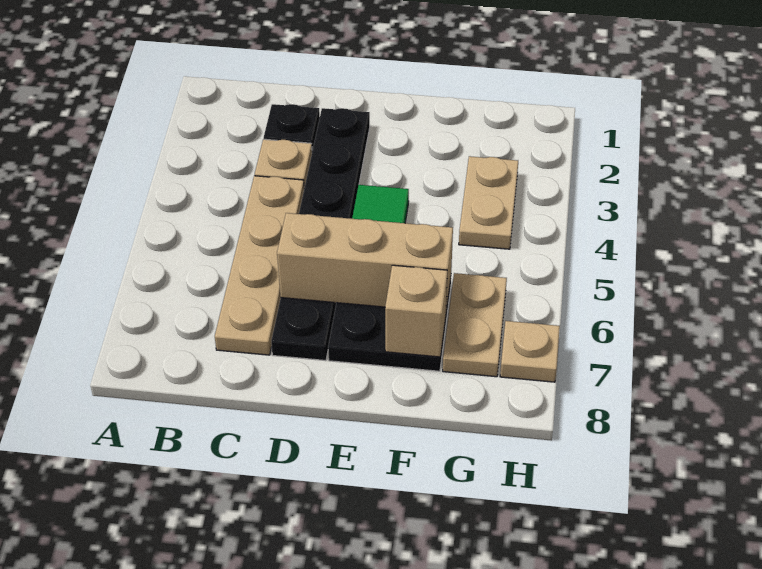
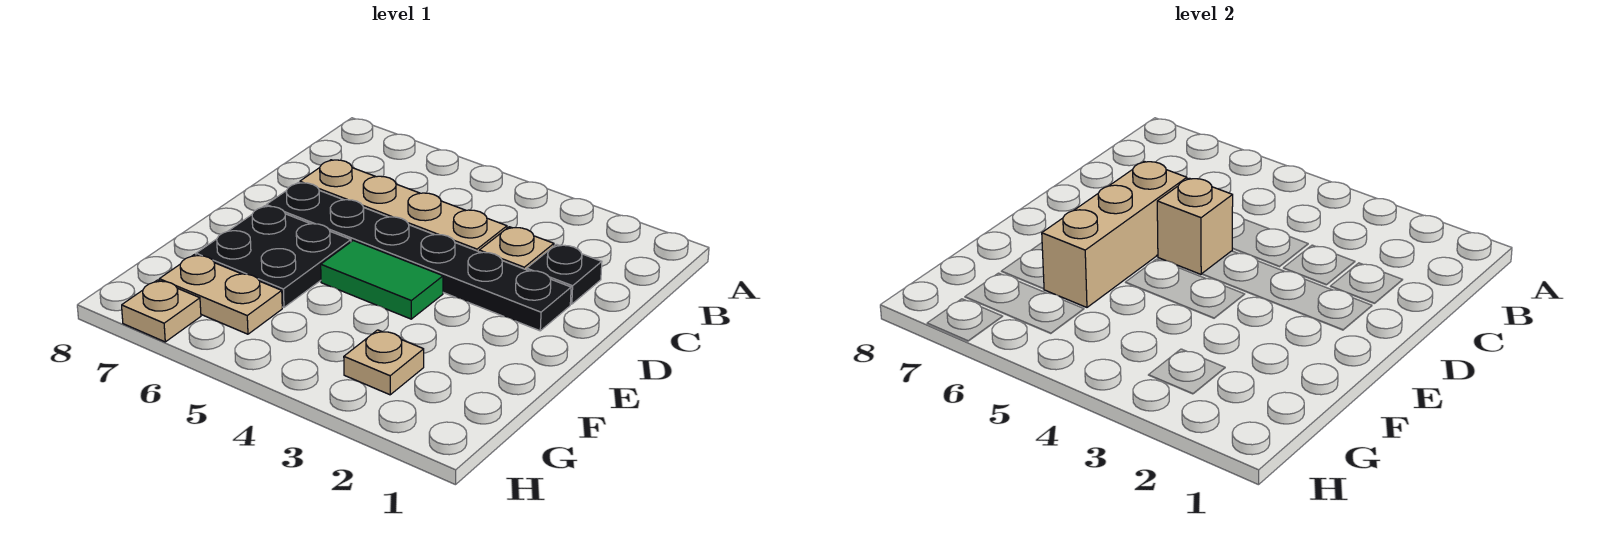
tan brick F7 level 2 -> tan brick D5 level 2
tan plate G3:G4 level 1 -> tan plate G3 level 1

